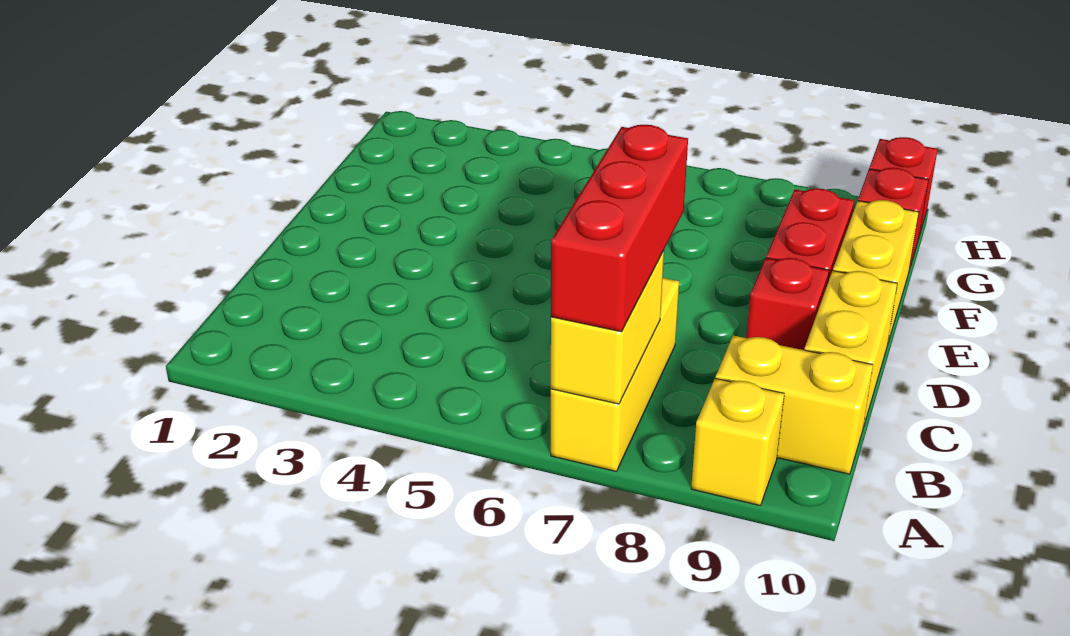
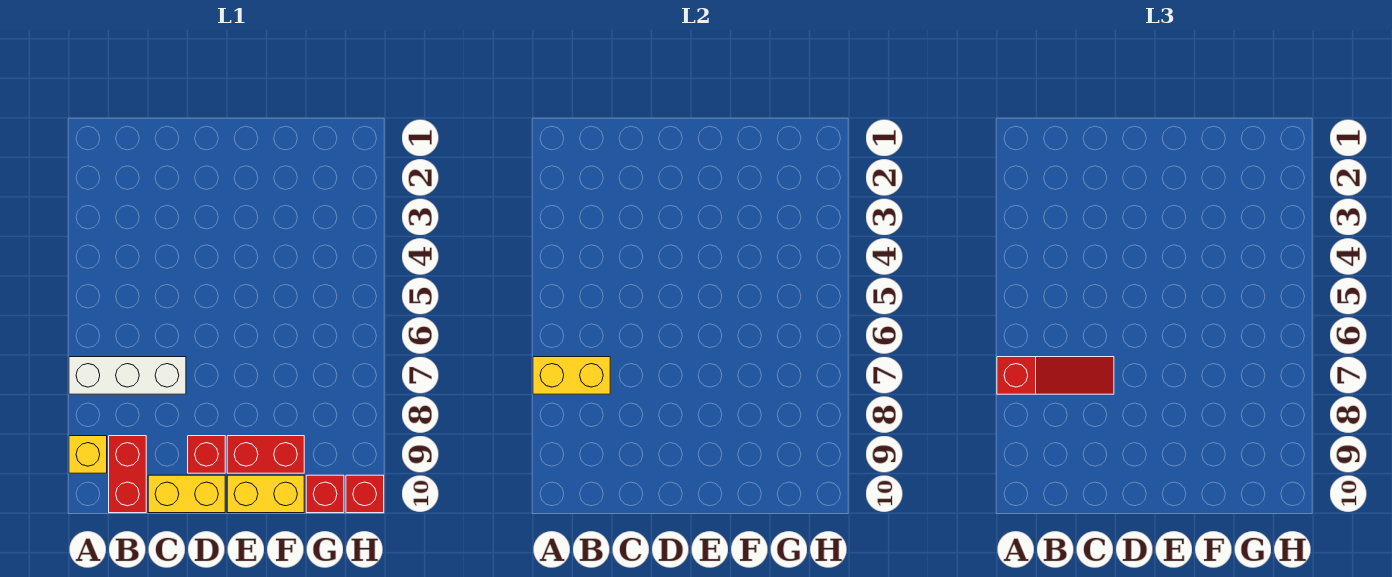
yellow brick A7:C7 level 1 -> white brick A7:C7 level 1
red brick A7:C7 level 3 -> red slope A7:C7 level 3 top A
yellow brick B9:B10 level 1 -> red brick B9:B10 level 1

